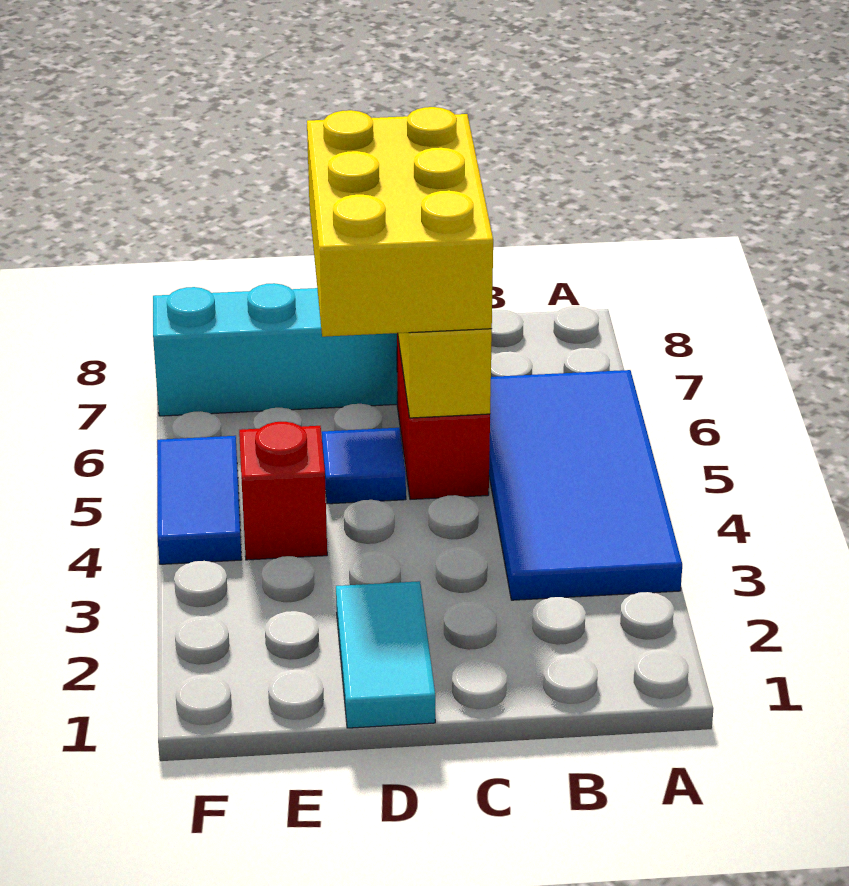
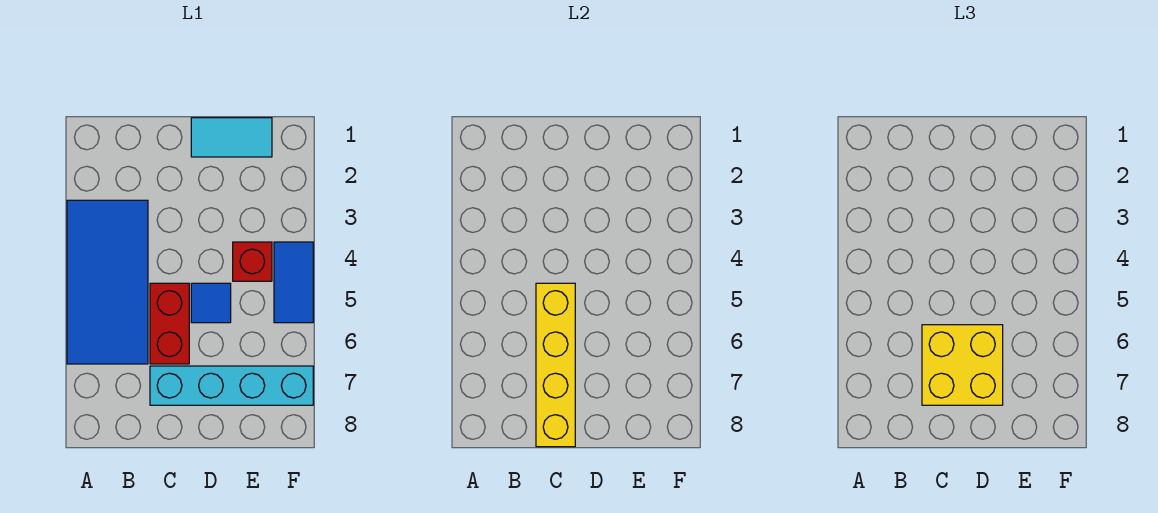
yellow brick C5:D7 level 3 -> yellow brick C6:D7 level 3
cyan tile D1:D2 level 1 -> cyan tile D1:E1 level 1

